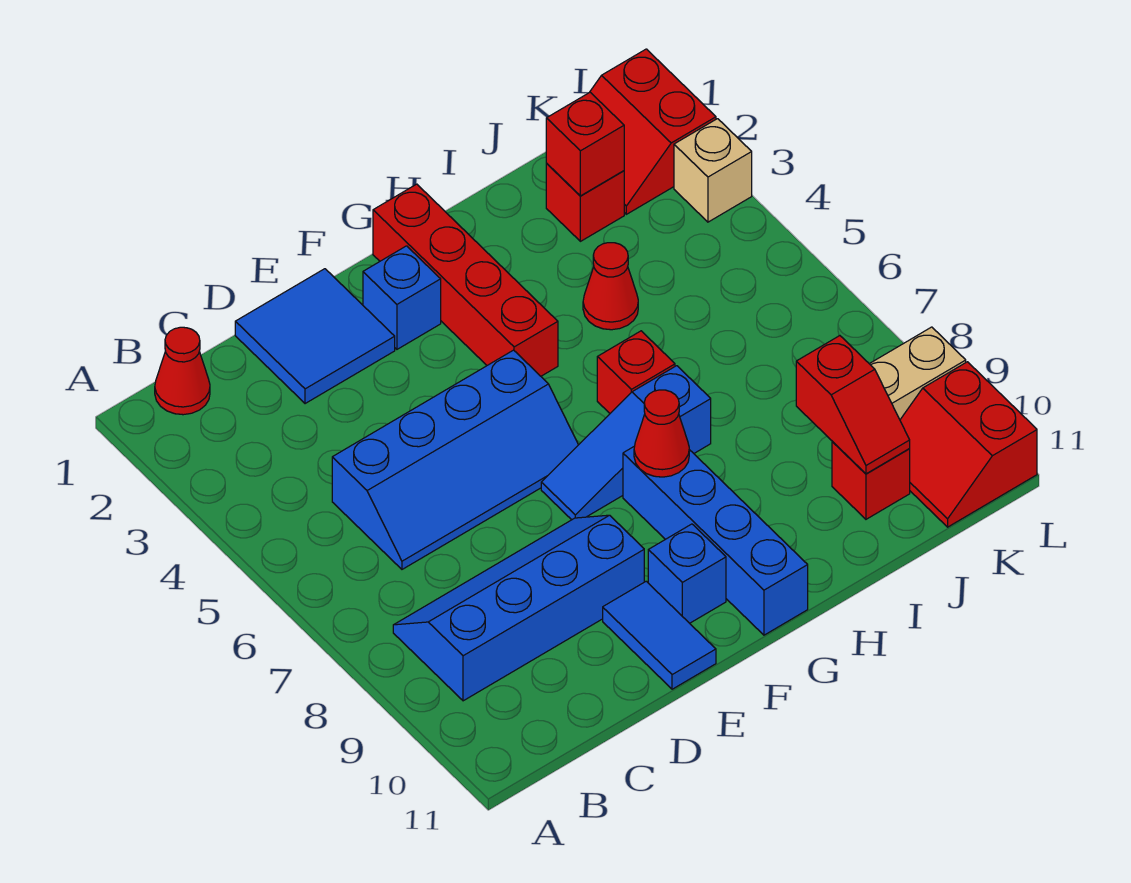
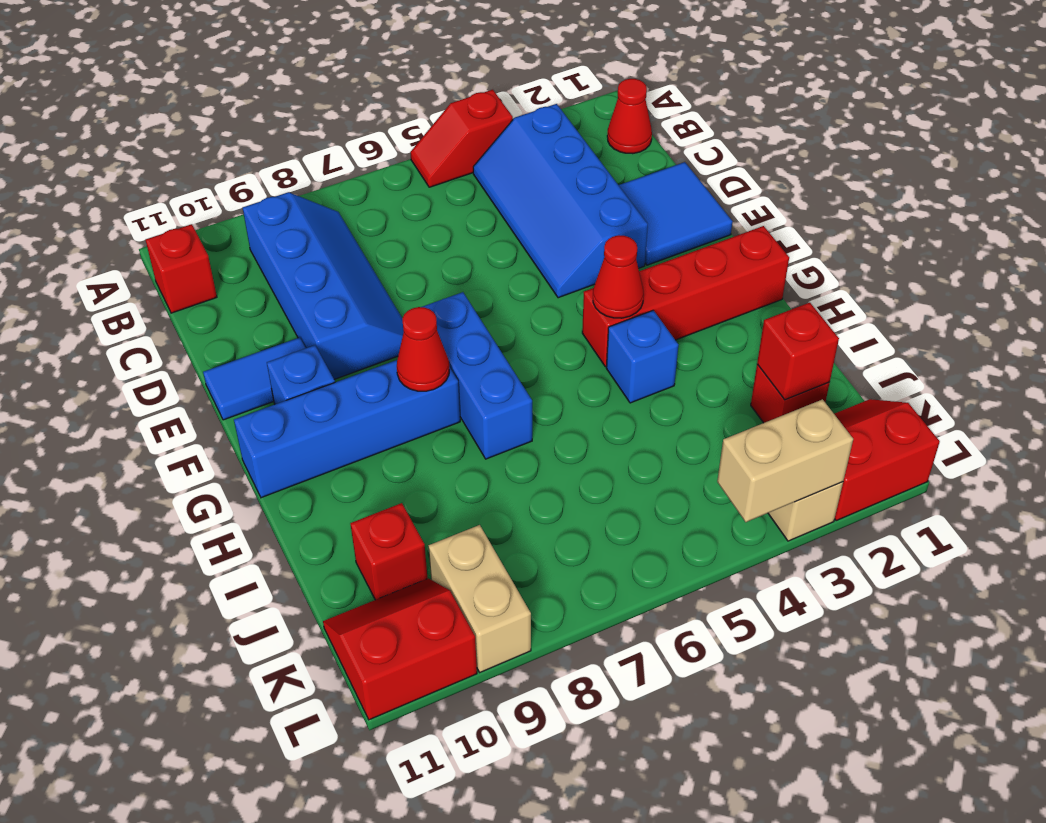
blue slope C5:F6 level 1 top 5 -> blue slope B3:E4 level 1 top 3
blue brick F2 level 1 -> blue brick H4 level 1
blue slope F7:H7 level 1 top H -> blue brick F7:H7 level 1
red brick H6 level 1 -> red brick B11 level 1
red cone I4 level 1 -> red cone G4 level 2
red slope J9:J10 level 2 top 9 -> red slope A4:A5 level 1 top 4
none -> tan brick L3:L4 level 2

